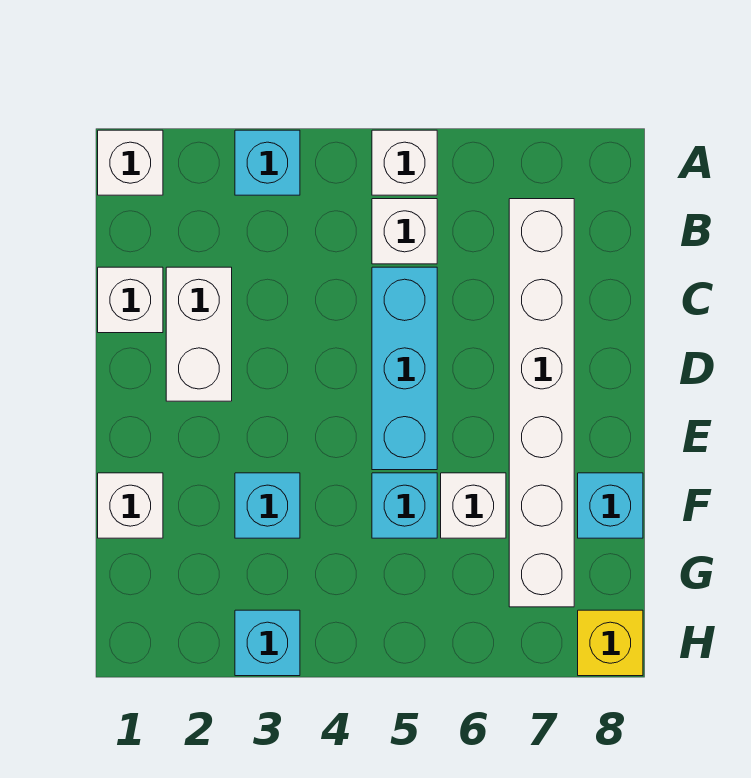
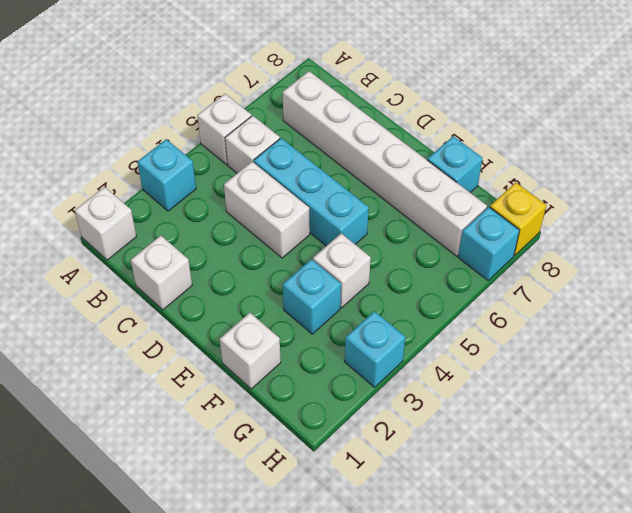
white brick C2:D2 level 1 -> white brick C4:D4 level 1
cyan brick F5 level 1 -> cyan brick H7 level 1
white brick F6 level 1 -> white brick F4 level 1

